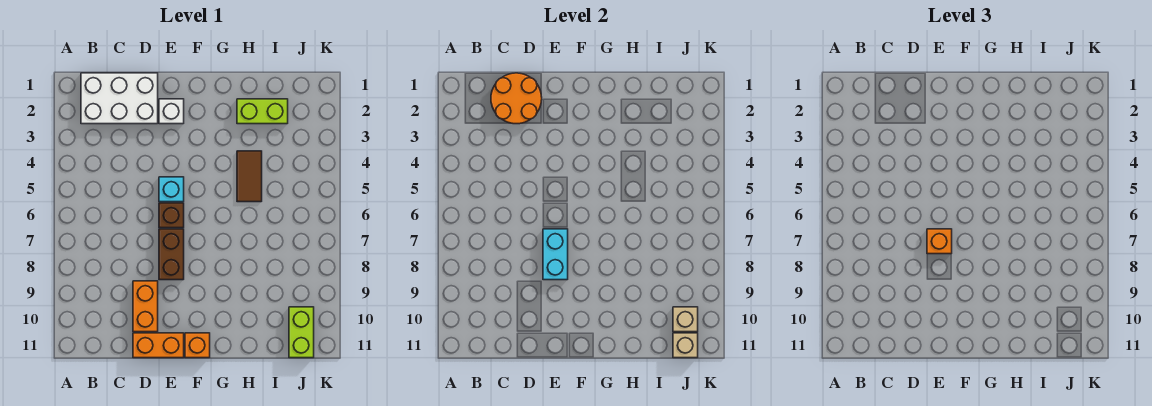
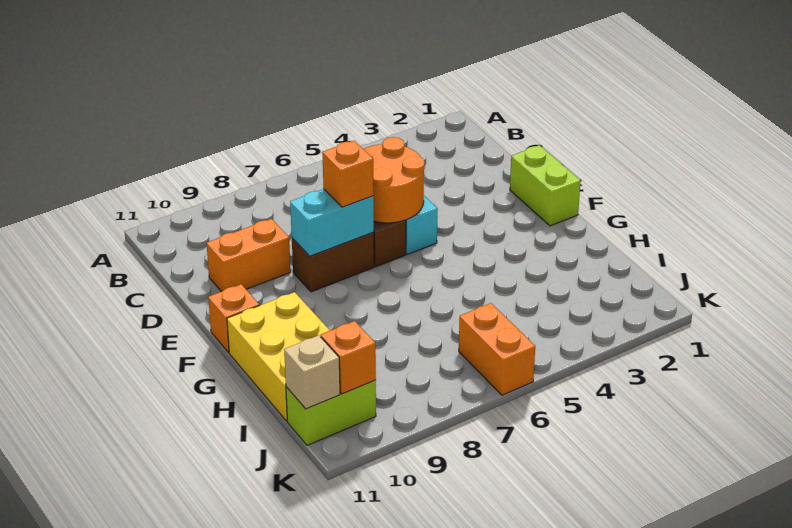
white brick B1:D2 level 1 -> none
orange round brick C1:D2 level 2 -> orange round brick D5:E6 level 2
orange brick D11:E11 level 1 -> orange brick J6:K6 level 1
white brick E2 level 1 -> none
none -> yellow brick G10:I11 level 1
lime brick H2:I2 level 1 -> lime brick E1:F1 level 1
brown tile H4:H5 level 1 -> none
tan brick J10 level 2 -> orange brick J10 level 2

